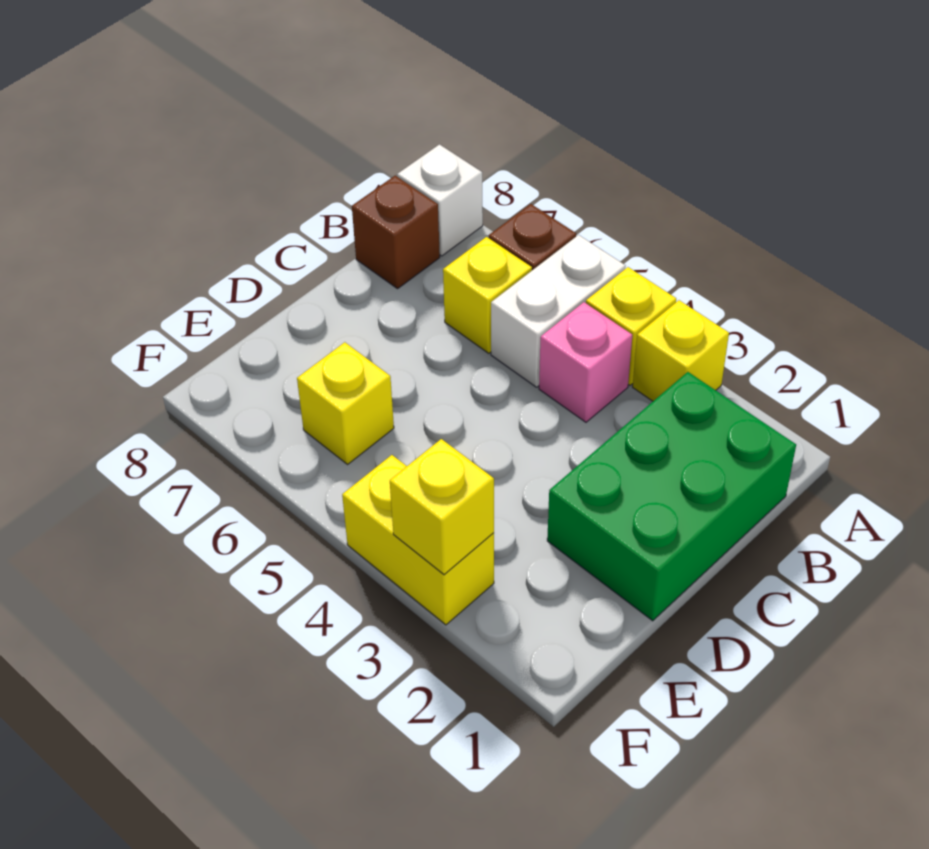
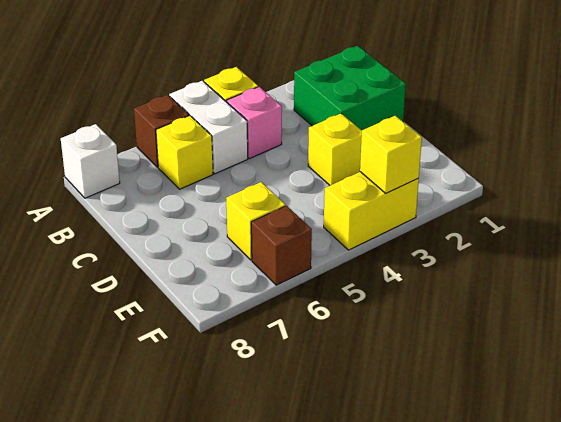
yellow brick A3 level 1 -> yellow brick D3 level 1
green brick B1:D2 level 1 -> green brick B1:C2 level 1
brown brick B8 level 1 -> brown brick F6 level 1

